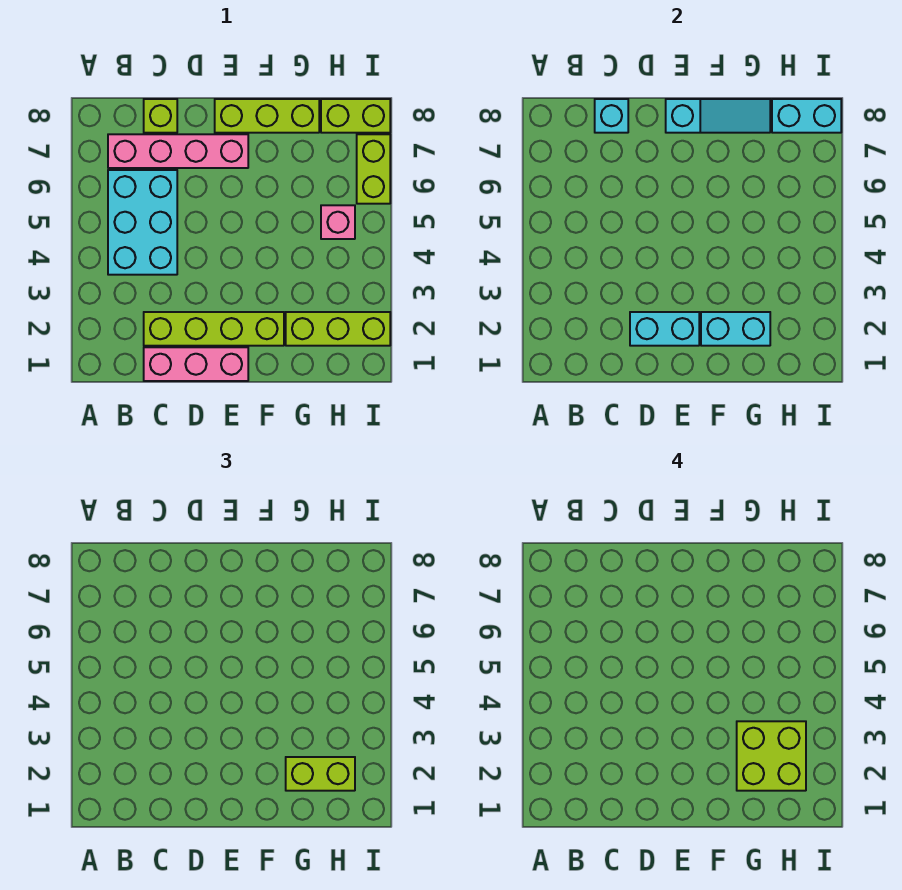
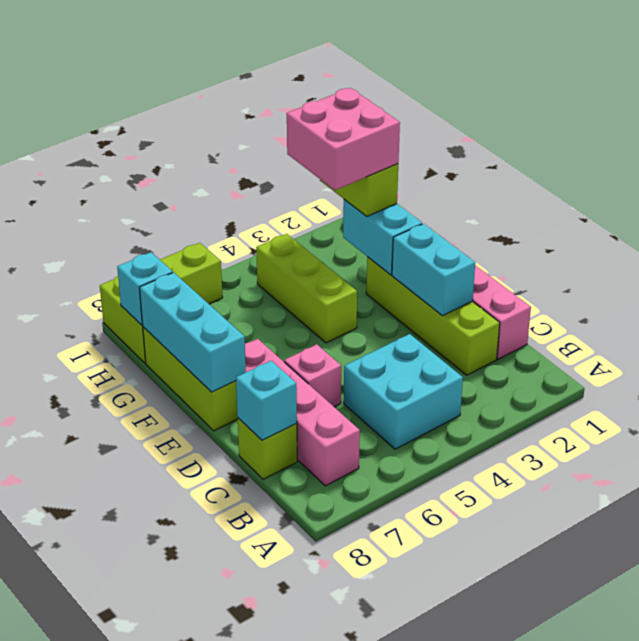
cyan brick B4:C6 level 1 -> cyan brick B4:C5 level 1
cyan slope E8:G8 level 2 top E -> cyan brick E8:G8 level 2
lime brick G2:I2 level 1 -> lime brick F4:H4 level 1
lime brick G2:H3 level 4 -> pink brick G2:H3 level 4
pink brick H5 level 1 -> pink brick D6 level 1
cyan brick H8:I8 level 2 -> cyan brick H8 level 2

